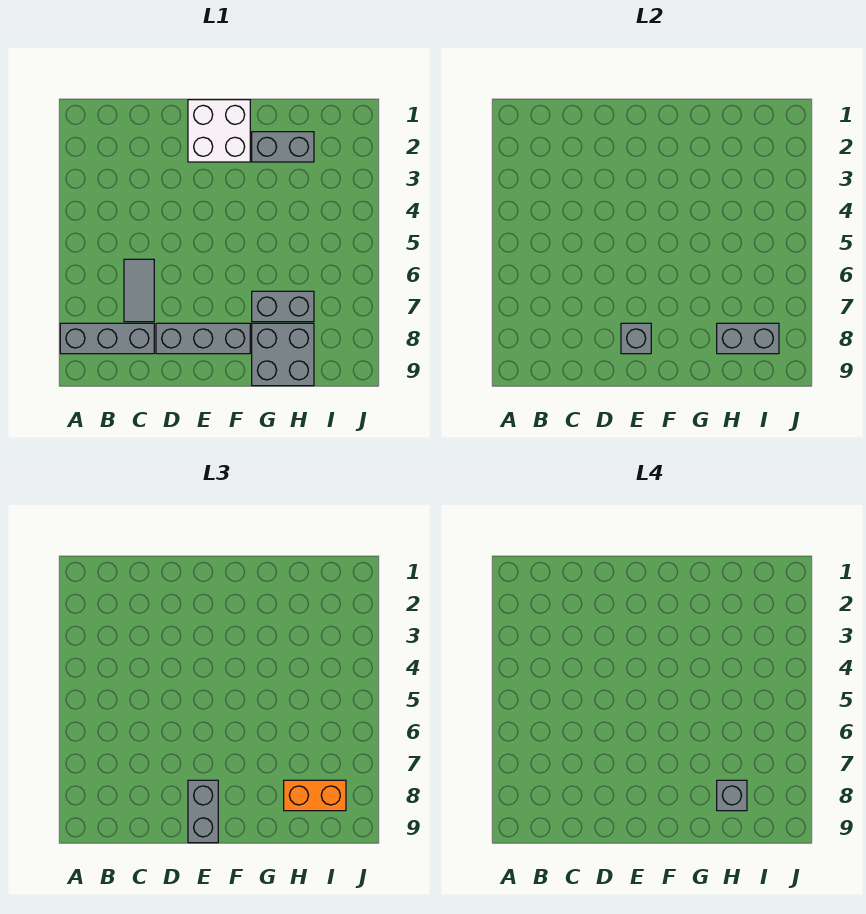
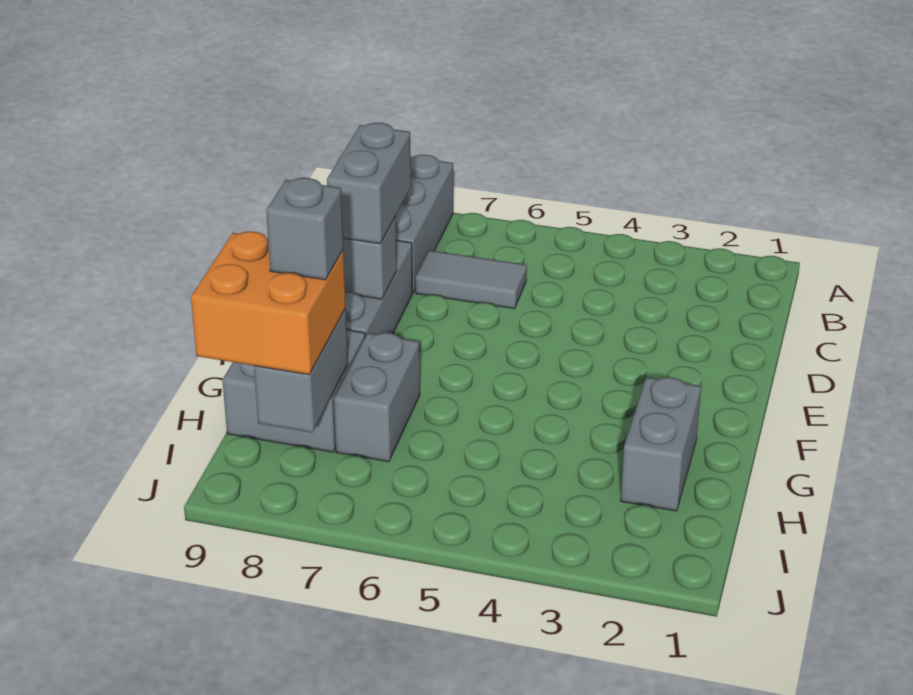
white brick E1:F2 level 1 -> none
grey brick E8:E9 level 3 -> grey brick D8:E8 level 3
orange brick H8:I8 level 3 -> orange brick H8:I9 level 3

